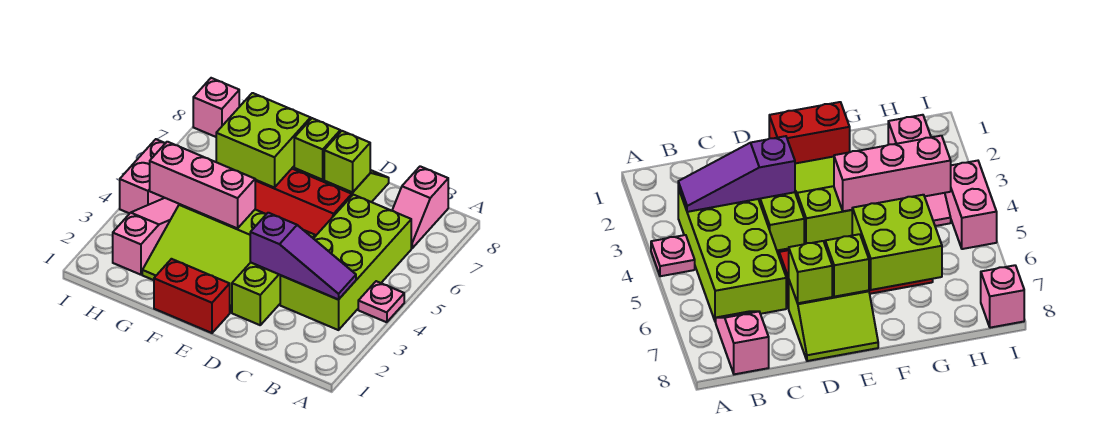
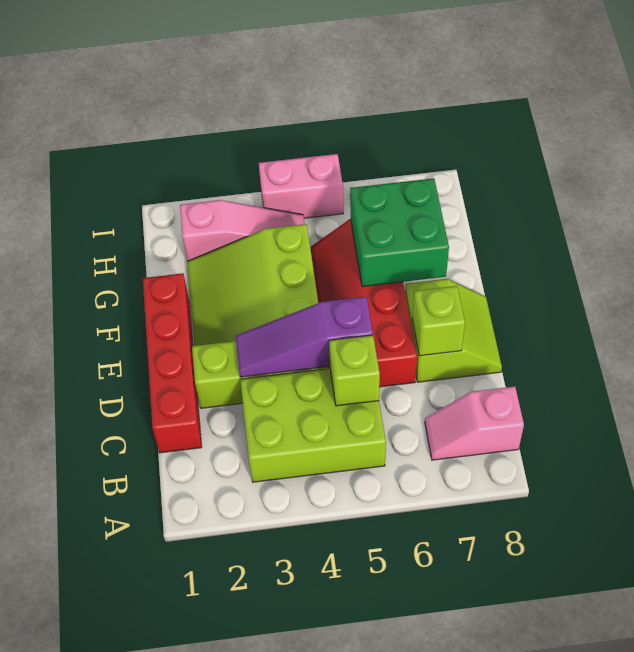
pink plate A4 level 1 -> none
lime brick B3:C6 level 1 -> lime brick B3:C5 level 1
purple slope B3:D3 level 2 top D -> purple slope D3:D5 level 2 top 5
red brick E1:F1 level 1 -> red brick C1:F1 level 1
lime brick E7 level 2 -> lime brick C5 level 2
pink brick F4:H4 level 2 -> none
lime brick F6:G7 level 2 -> green brick F6:G7 level 2
pink brick I8 level 1 -> none

